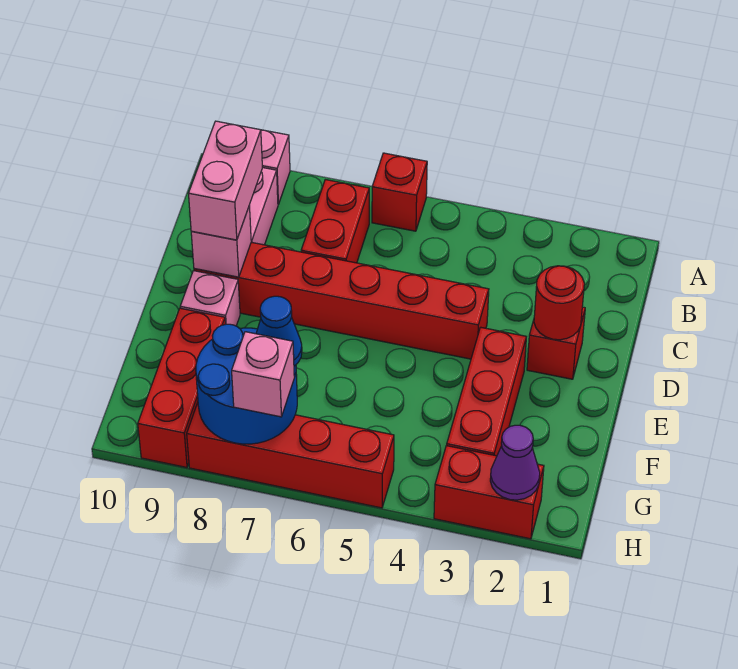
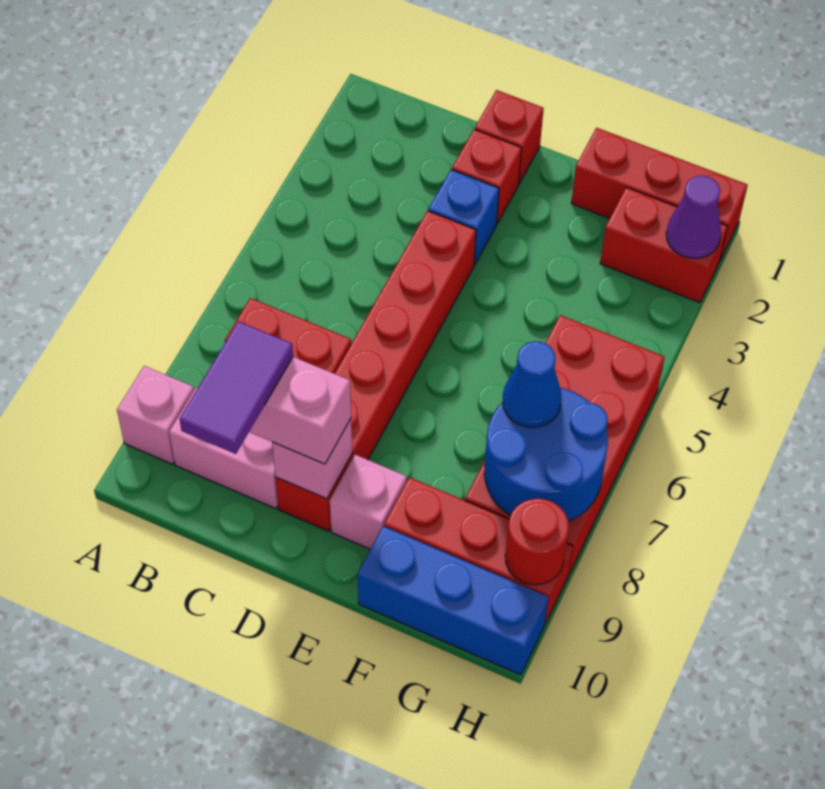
red brick A6 level 1 -> red brick D1 level 1
none -> purple tile C9:C10 level 4
red round brick D2 level 2 -> red round brick H9 level 2
none -> blue brick D3 level 1
red brick E3:G3 level 1 -> red brick F1:H1 level 1
none -> blue brick F10:H10 level 1
red brick H2:H3 level 1 -> red brick G2:H2 level 1
red brick H5:H8 level 1 -> red brick G5:H8 level 1
pink brick H7 level 3 -> none

